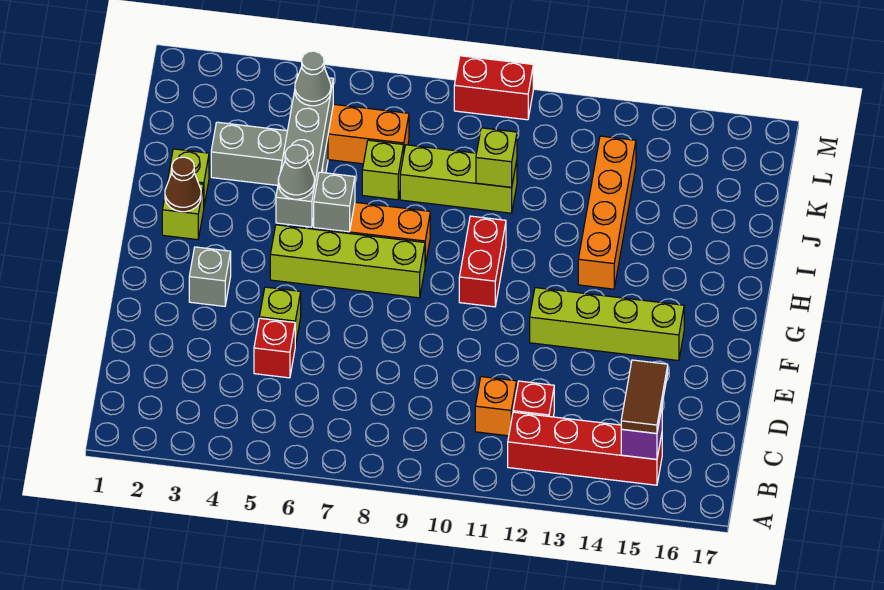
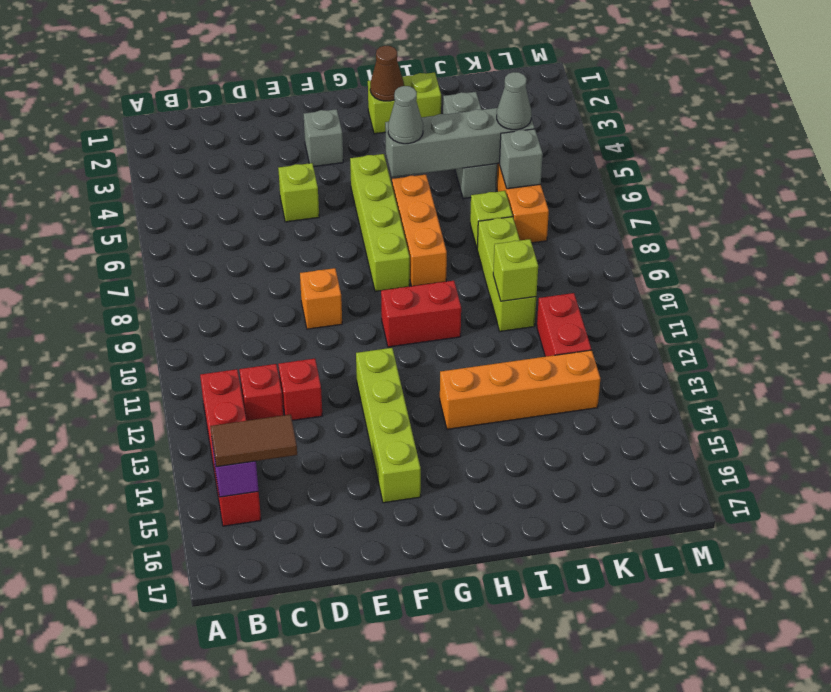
orange brick C11 level 1 -> orange brick E9 level 1
red brick D5 level 1 -> red brick D12 level 1
grey brick H6 level 2 -> grey brick K6 level 2
red brick M9:M10 level 1 -> red brick K11:K12 level 1

